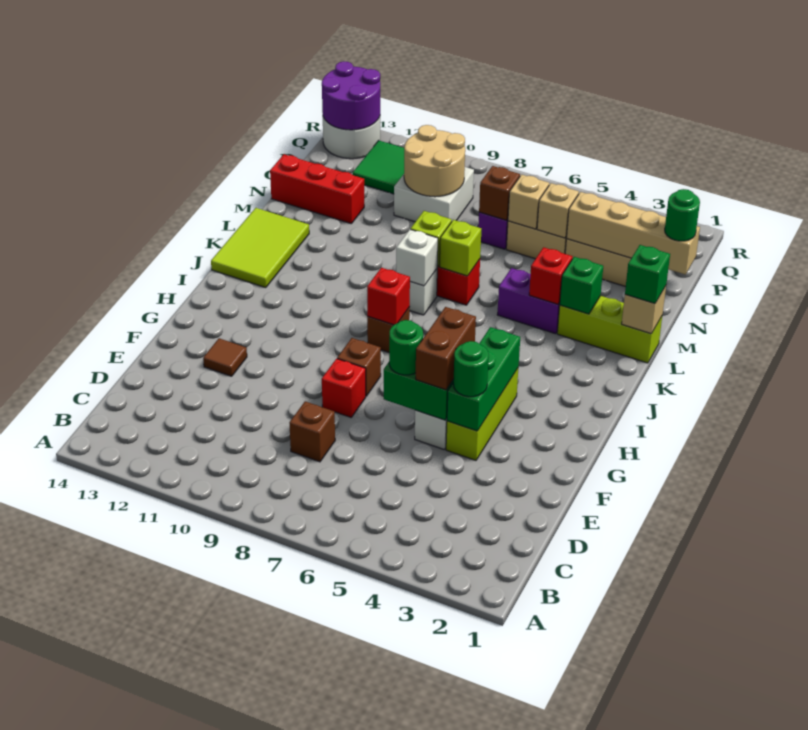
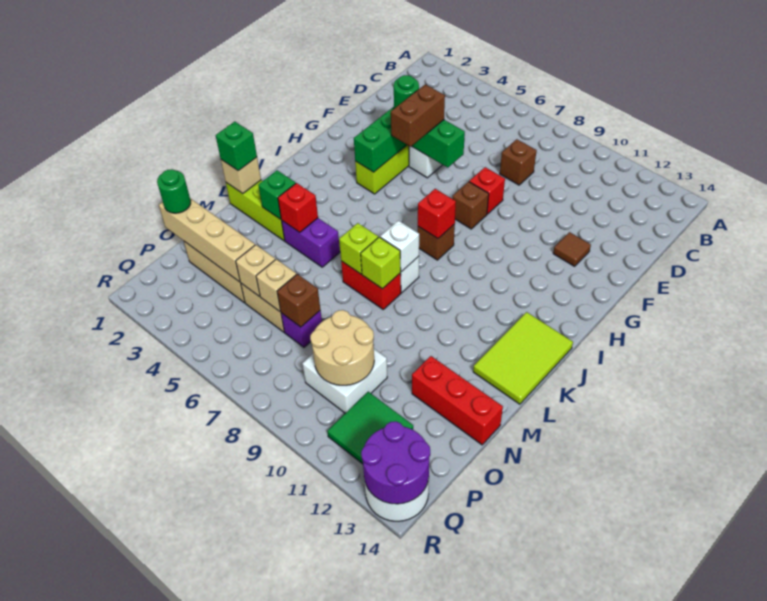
green round brick F6 level 3 -> none

